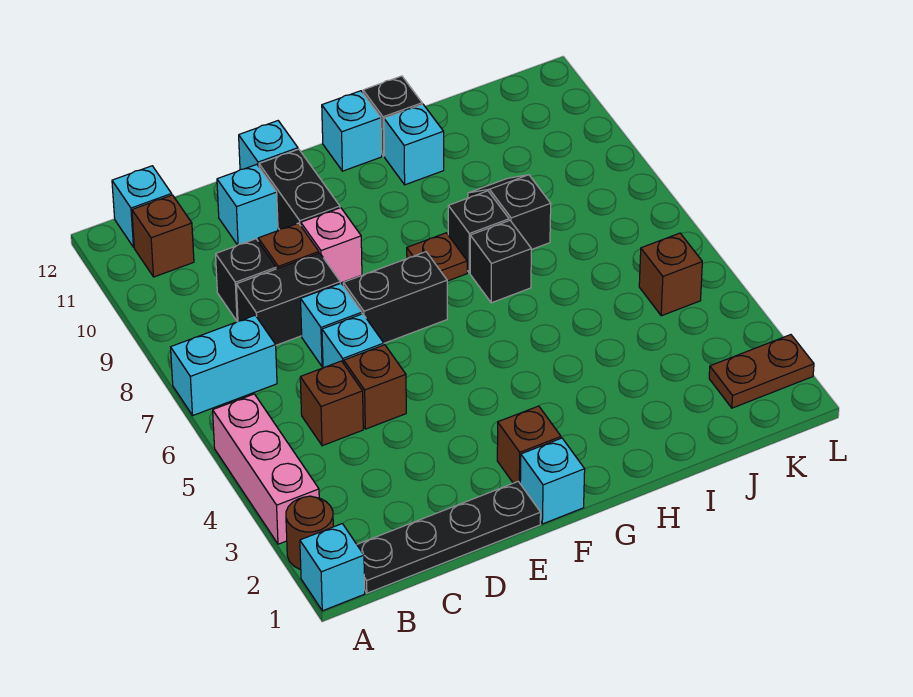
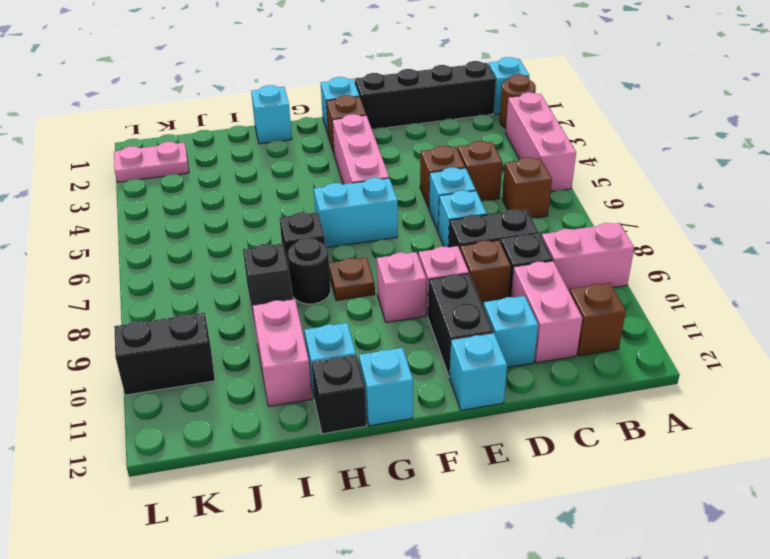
cyan brick A7:B7 level 1 -> cyan brick F6:G6 level 1
none -> pink brick A9:B9 level 1
black plate B1:E1 level 1 -> black brick B1:E1 level 1
cyan brick B12 level 1 -> cyan brick H1 level 1
none -> pink brick C10:C11 level 1
black brick E7:F7 level 1 -> black brick K10:L10 level 1
none -> pink brick F3:F5 level 1
none -> pink brick F9 level 1
black brick H8 level 1 -> black round brick H8 level 1
none -> pink brick I10:I11 level 1
brown plate K2:L2 level 1 -> pink plate K2:L2 level 1
brown brick K5 level 1 -> brown brick B6 level 1

